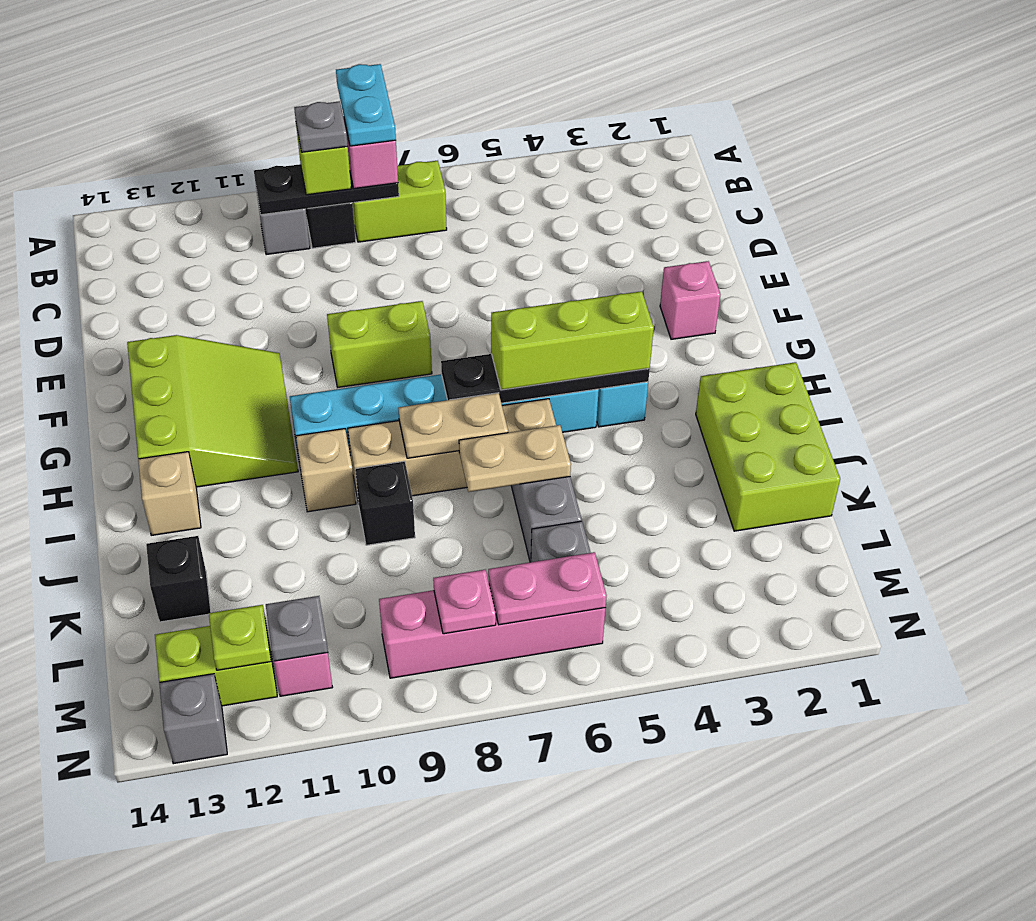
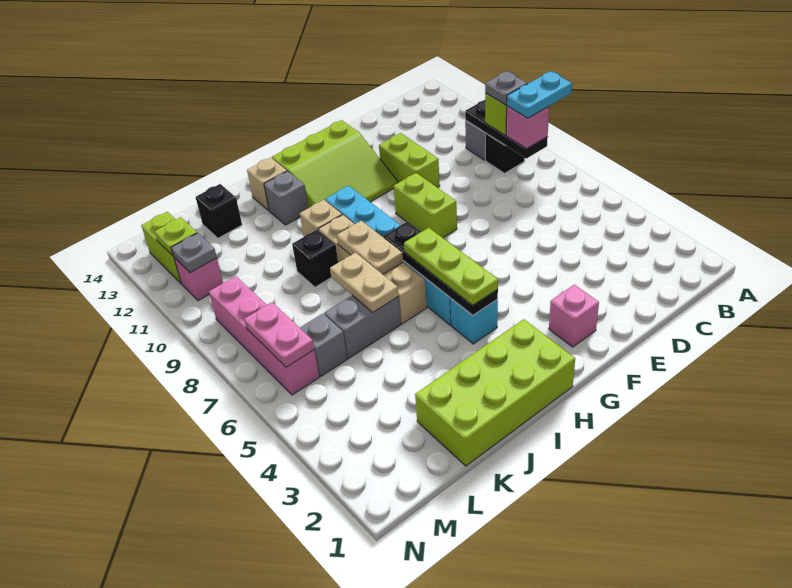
lime brick B7:B8 level 1 -> lime brick E10:E11 level 1
lime brick H4:H6 level 3 -> lime plate H4:H6 level 3
lime brick I1:K2 level 1 -> lime brick H1:K2 level 1
pink plate M8 level 2 -> none
grey brick N13 level 1 -> grey brick I12 level 1

